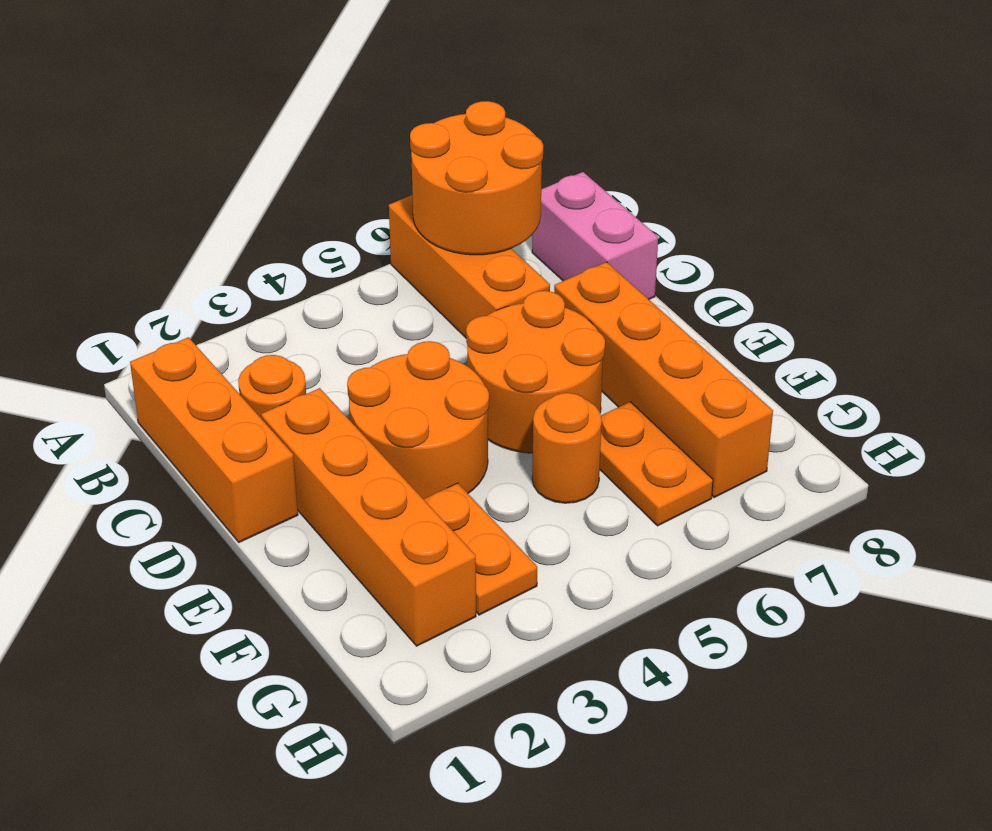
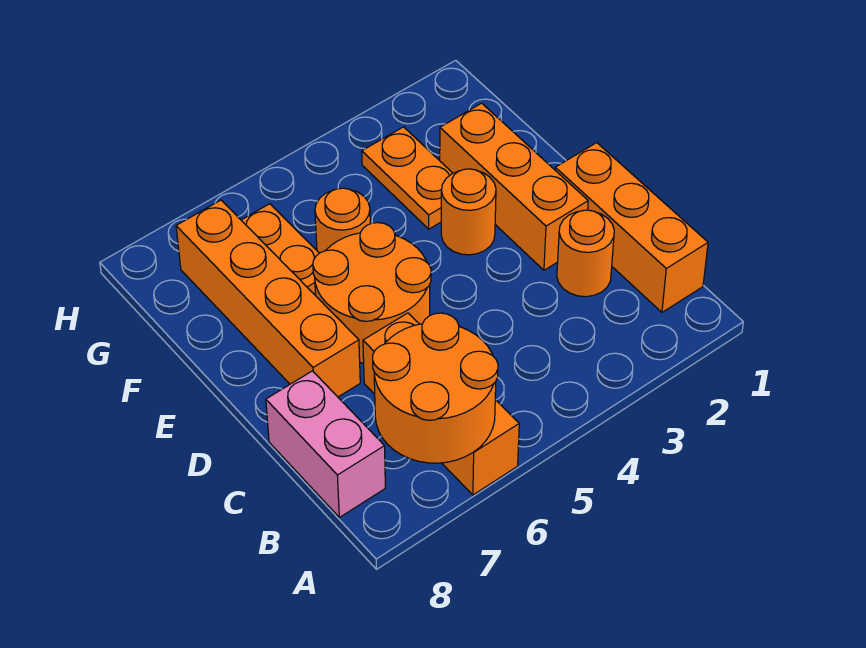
orange brick D2:G2 level 1 -> orange brick D2:F2 level 1
orange round brick D3:E4 level 1 -> orange round brick E3 level 1

